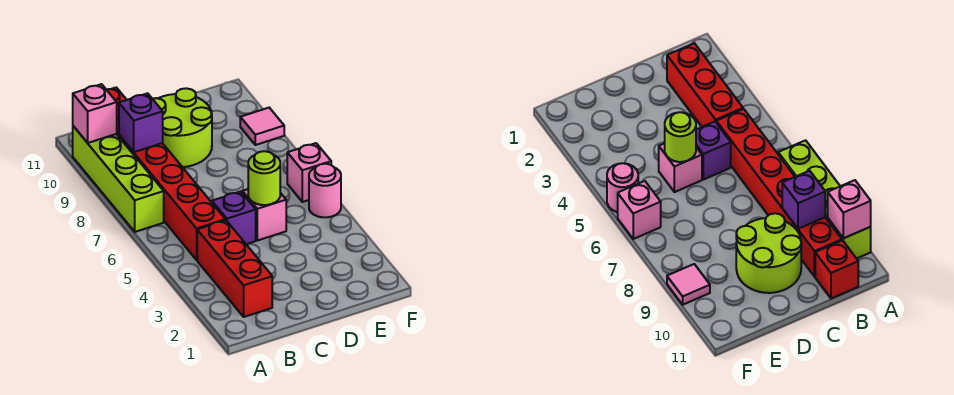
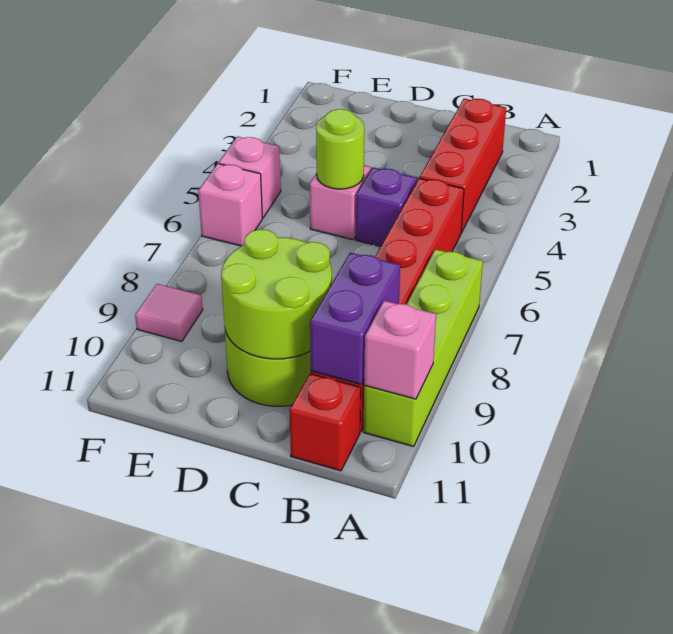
purple brick B9 level 2 -> purple brick B9:B10 level 2
none -> lime round brick C9:D10 level 2
pink round brick F5 level 1 -> pink brick F5 level 1

